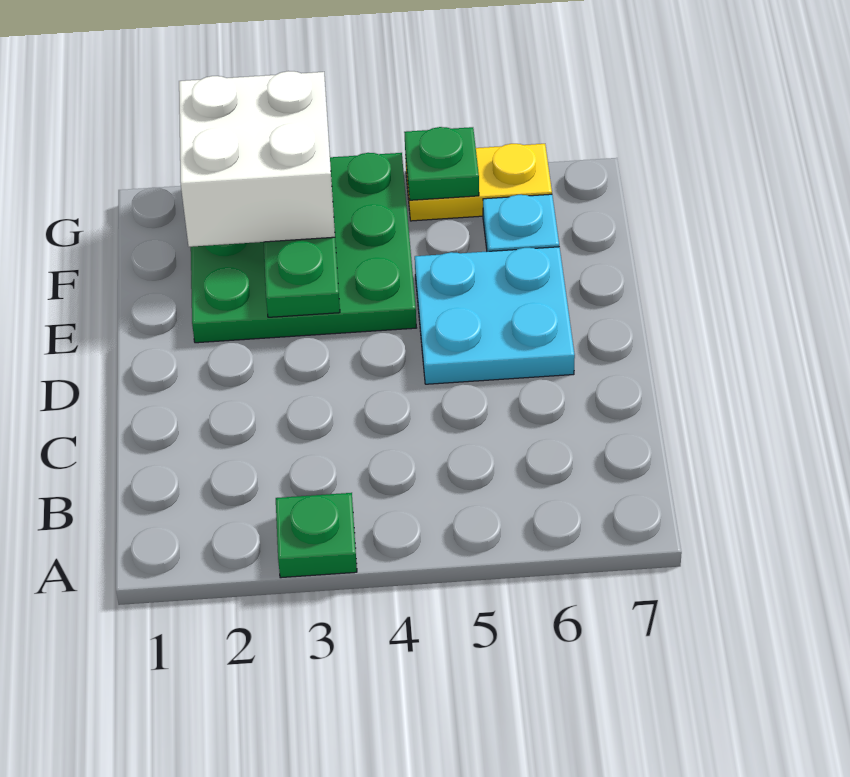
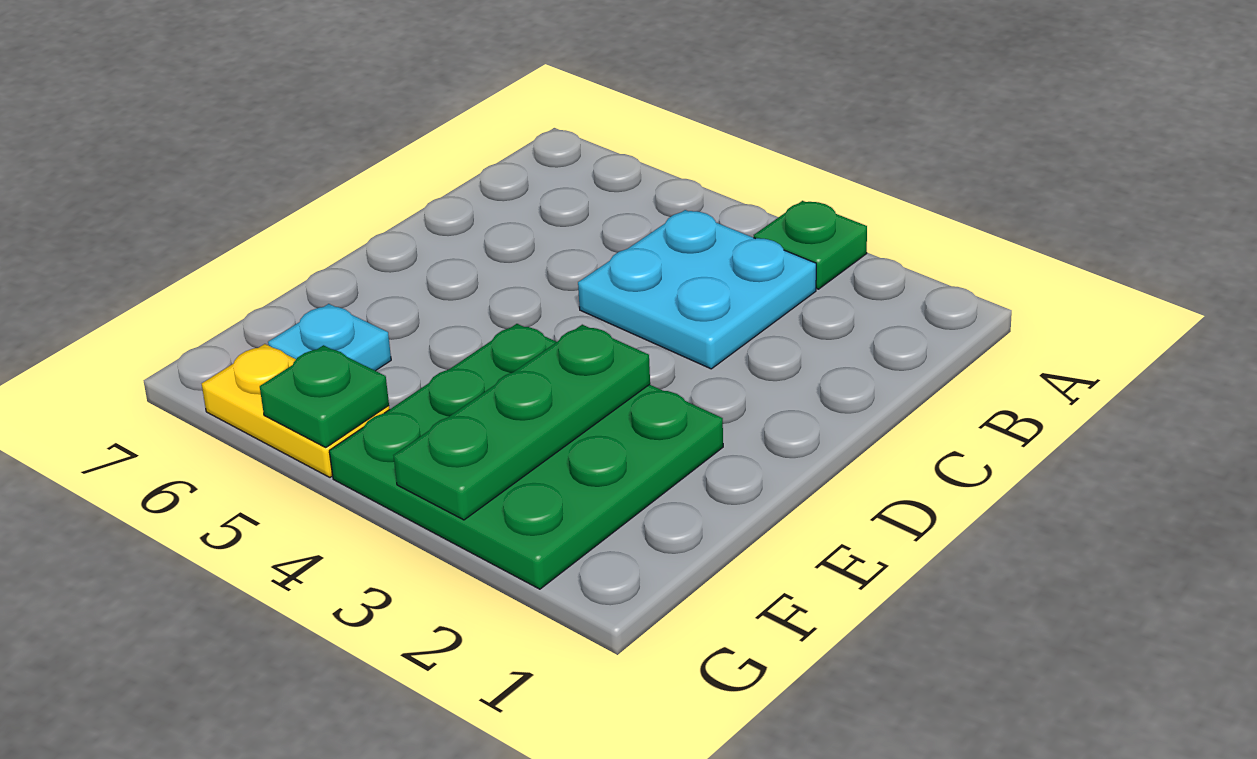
cyan plate D5:E6 level 1 -> cyan plate B3:C4 level 1
white brick F2:G3 level 3 -> none

